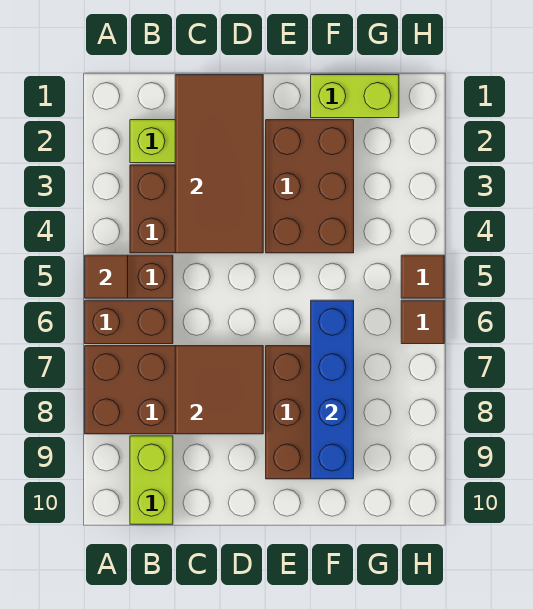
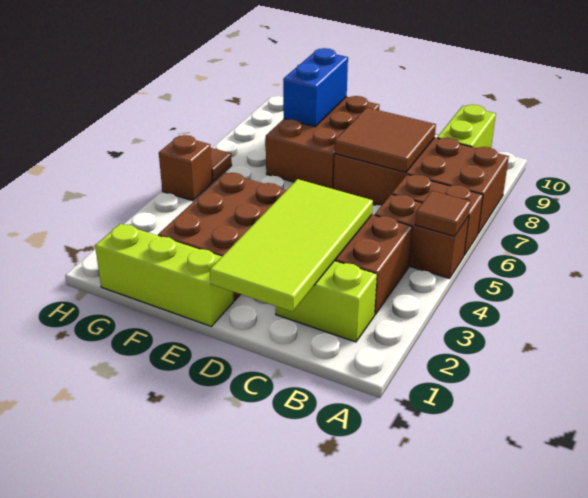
brown tile C1:D4 level 2 -> lime tile C1:D4 level 2
lime brick F1:G1 level 1 -> lime brick E1:G1 level 1
blue brick F6:F9 level 2 -> blue brick F8:F9 level 2
brown tile H5 level 1 -> brown brick H5 level 1

